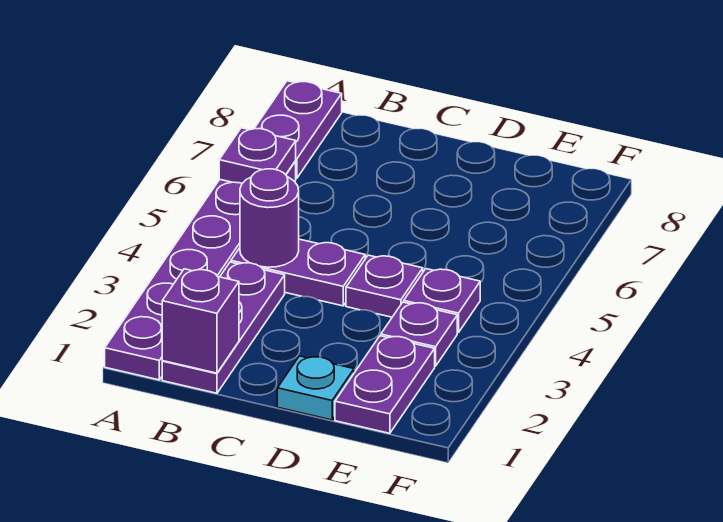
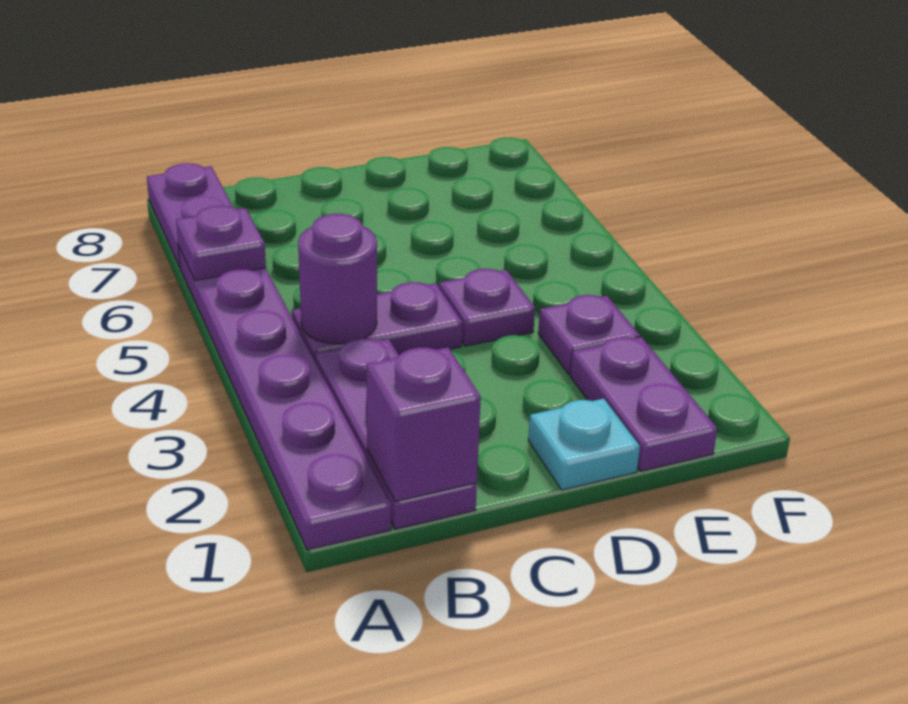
purple plate E4 level 1 -> none

